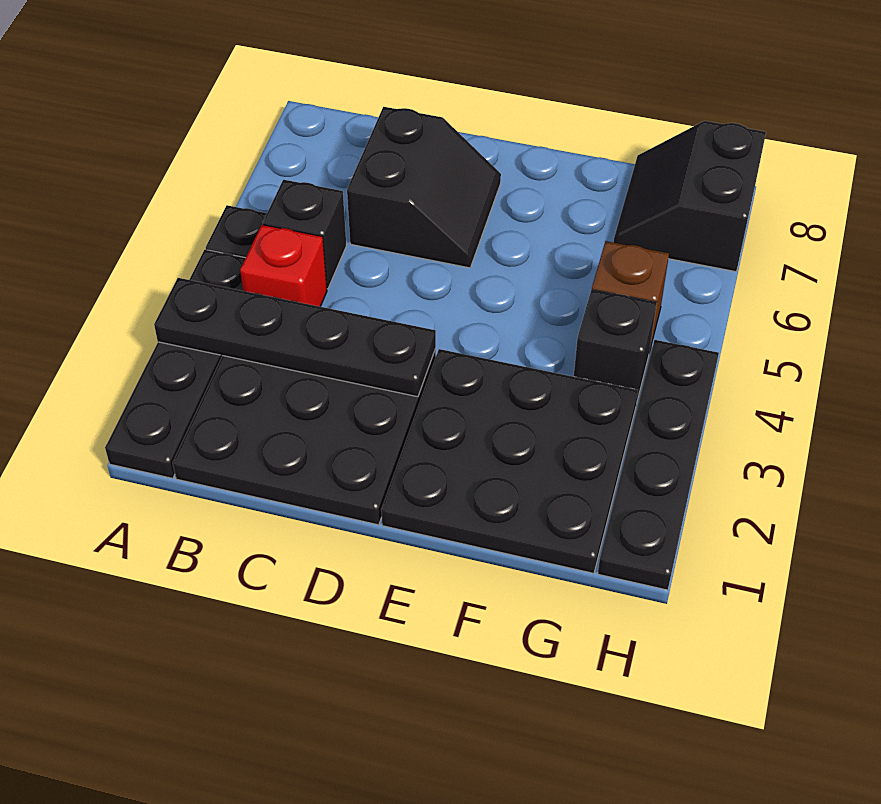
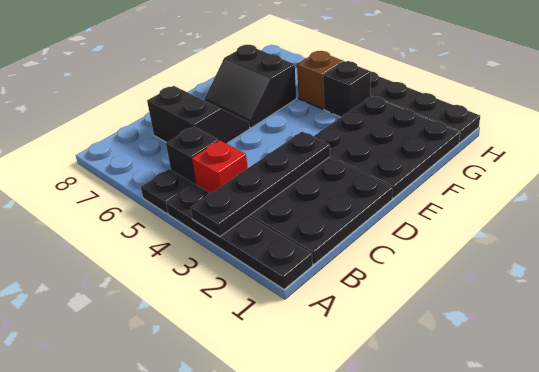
black slope G7:H8 level 1 top H -> black slope E6:F7 level 1 top F

